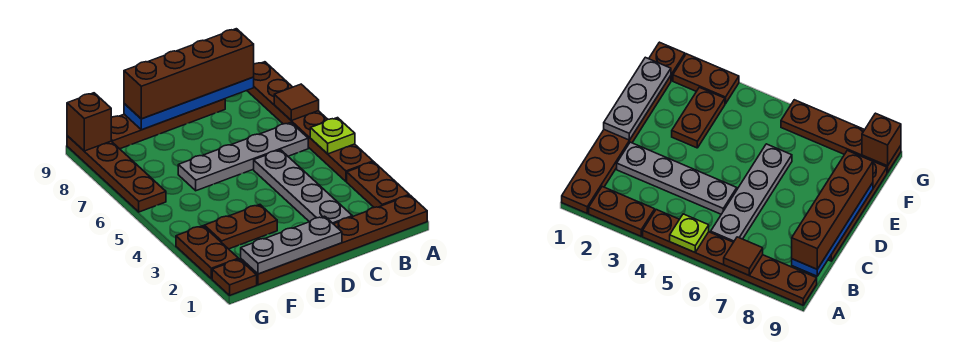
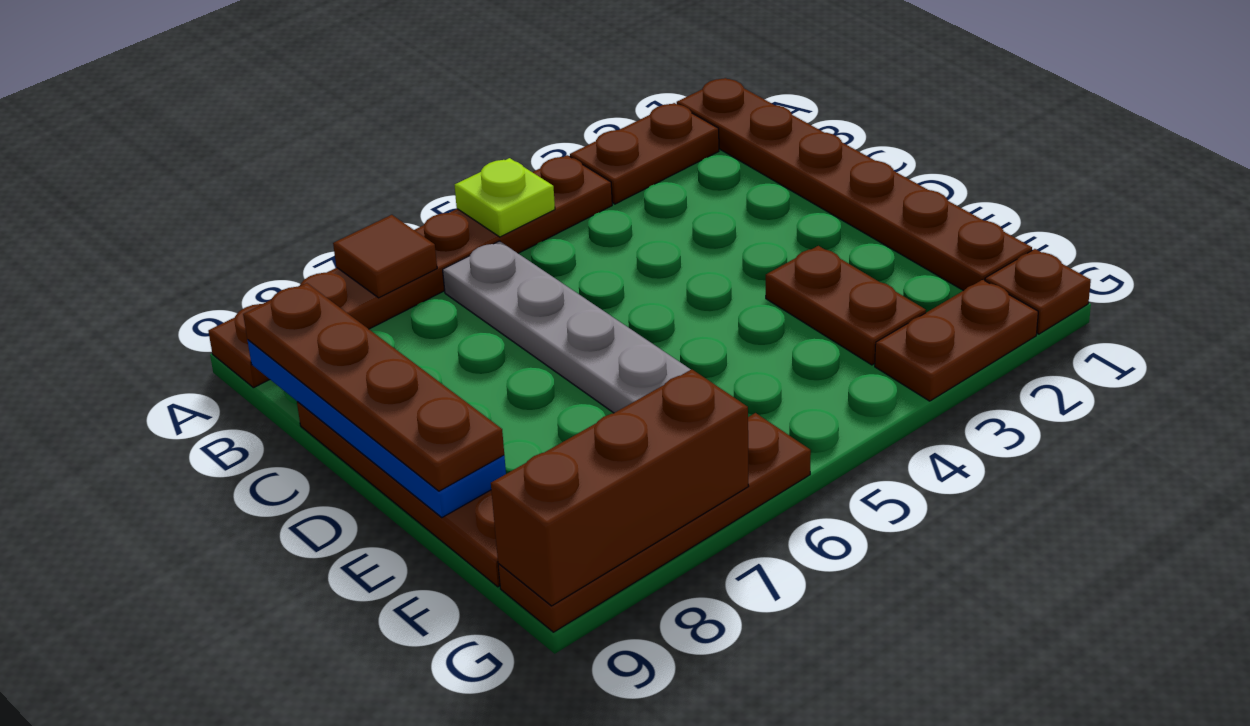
brown brick B9:E9 level 3 -> brown plate B9:E9 level 3
grey plate C2:C5 level 1 -> none
grey plate D1:F1 level 2 -> none
brown brick G9 level 2 -> brown brick G7:G9 level 2

